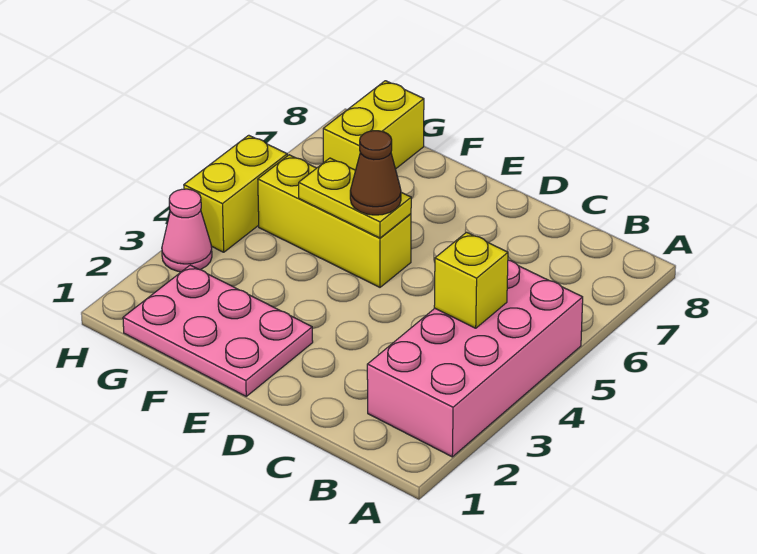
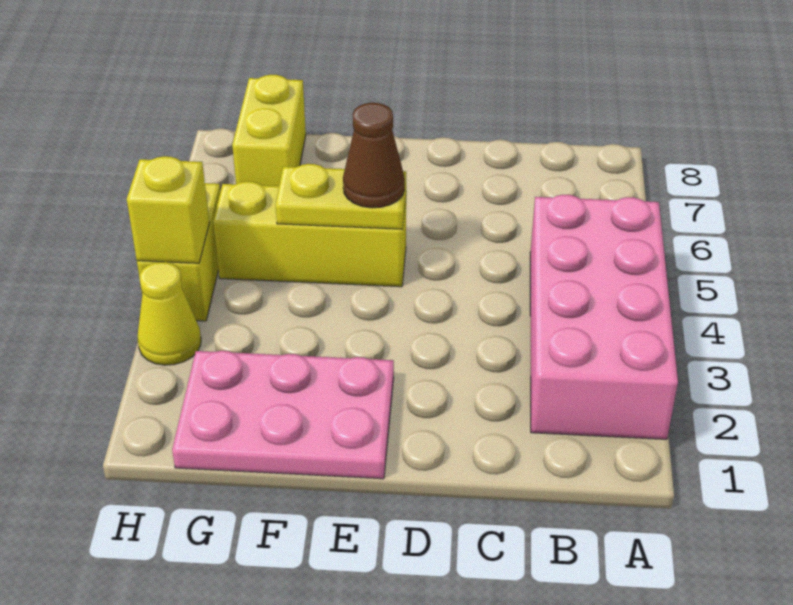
yellow brick B4 level 2 -> yellow brick H4 level 2
pink cone H3 level 1 -> yellow cone H3 level 1

